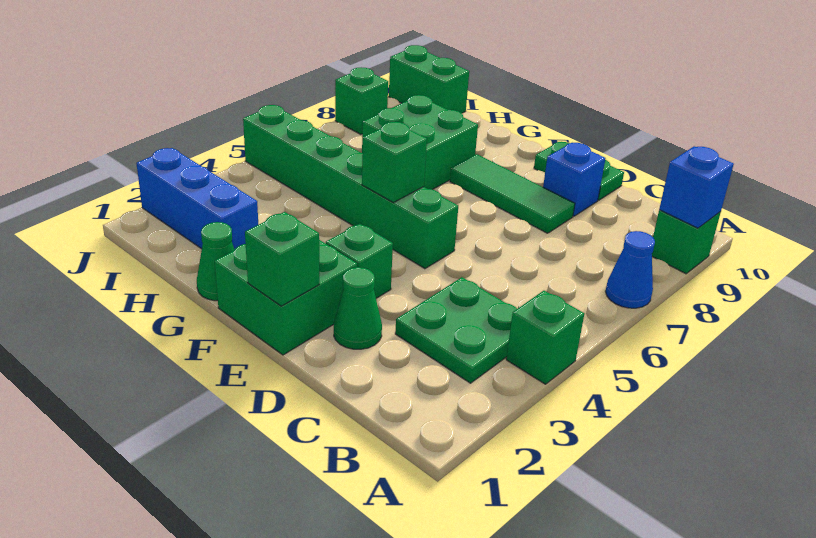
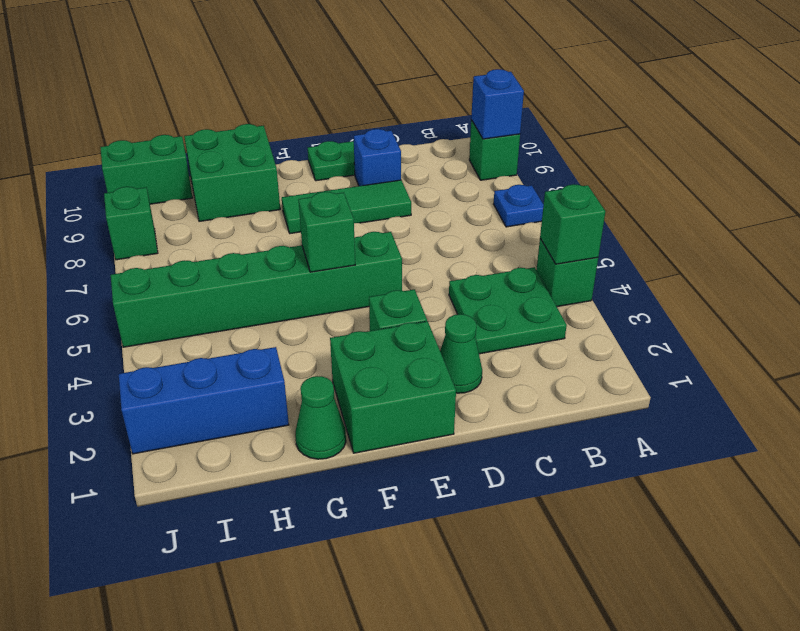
blue cone A7 level 1 -> blue plate A7 level 1
green brick E1 level 2 -> green brick A4 level 2
green brick G7:H8 level 1 -> green brick G9:H10 level 1

